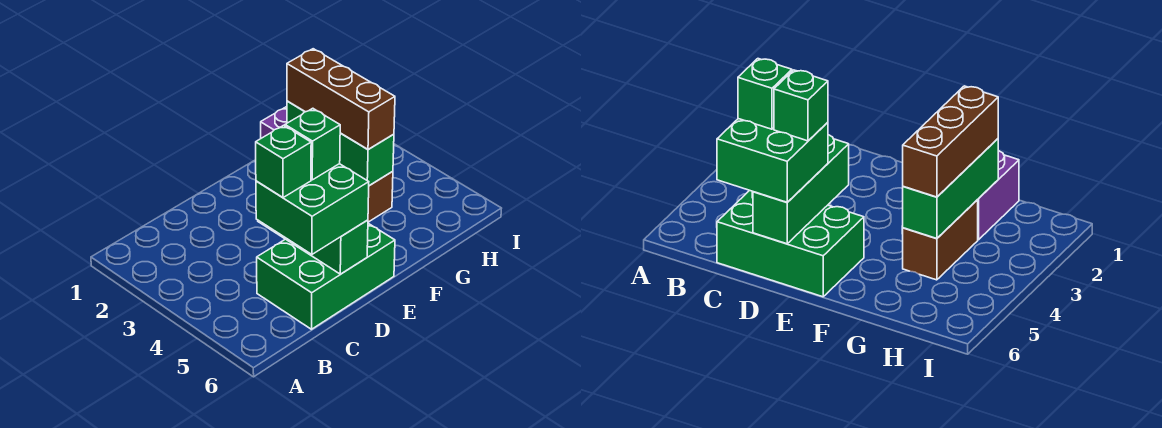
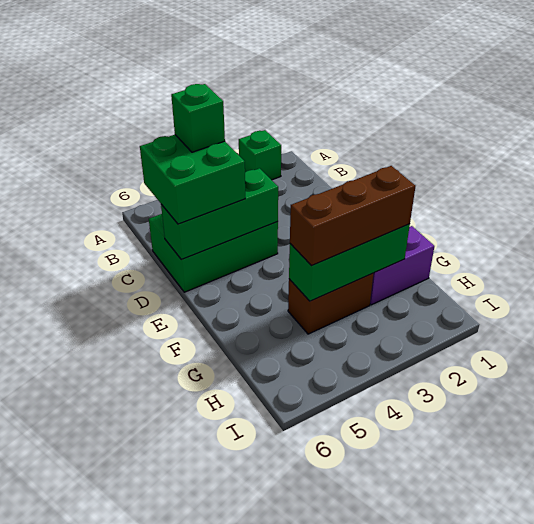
green brick C5:E6 level 1 -> green brick C4:D6 level 1
green brick D5 level 4 -> green brick A2 level 1

